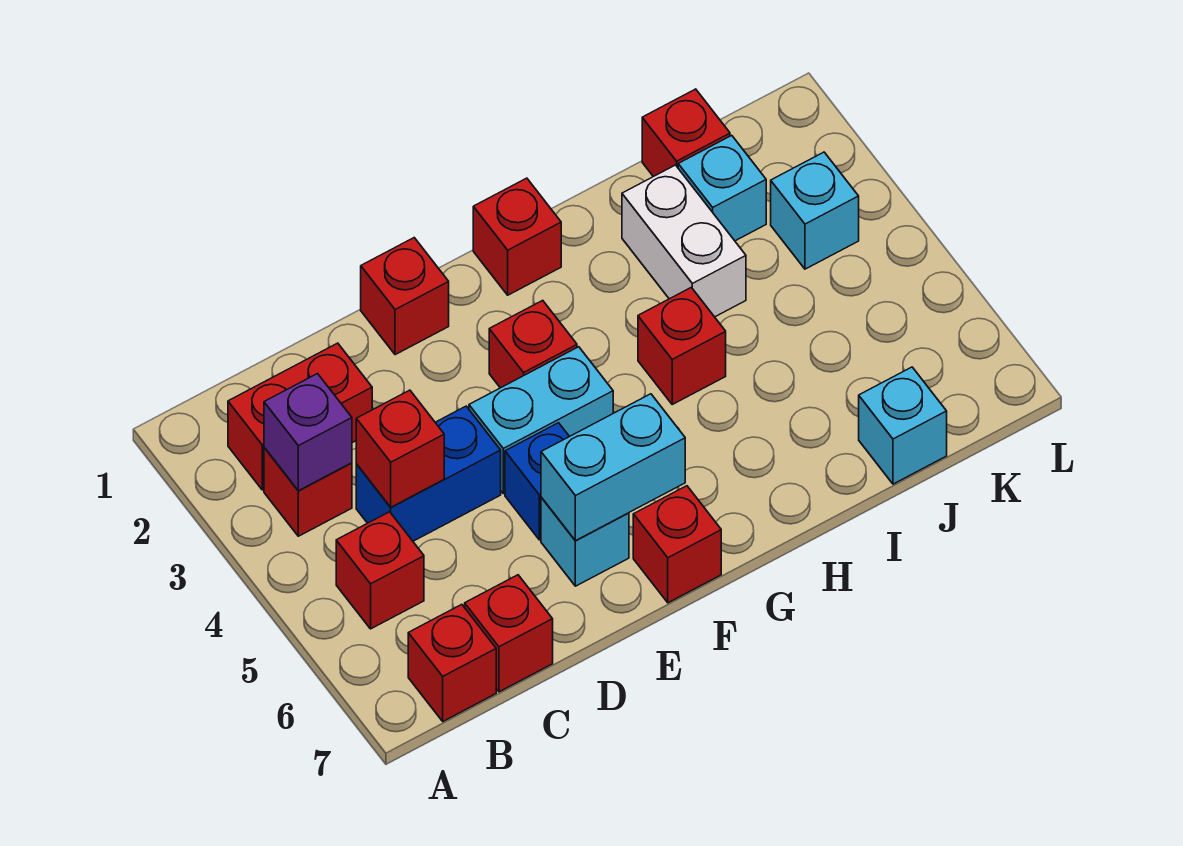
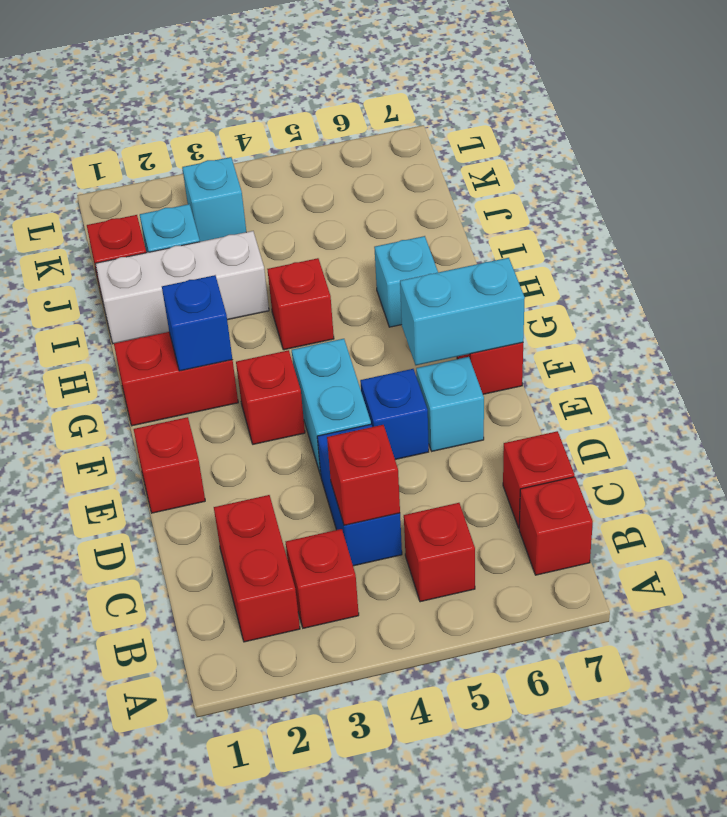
purple brick B3 level 2 -> none
cyan brick E6:F6 level 2 -> cyan brick F6:F7 level 2
red brick G1 level 1 -> red brick G1:G2 level 1
none -> blue brick G2 level 2
white brick I2:I3 level 1 -> white brick I1:I3 level 1
cyan brick J7 level 1 -> cyan brick H6 level 1

